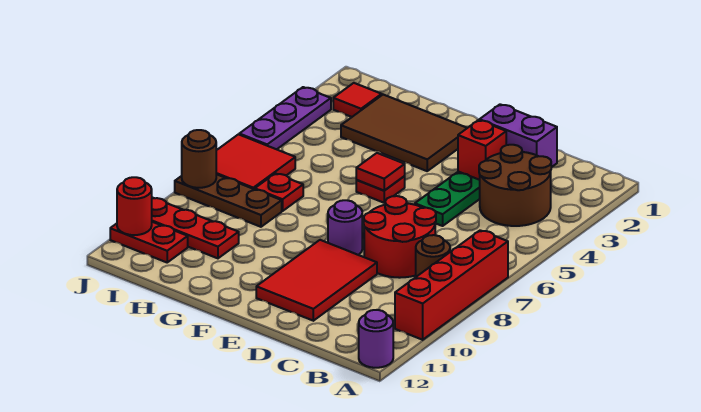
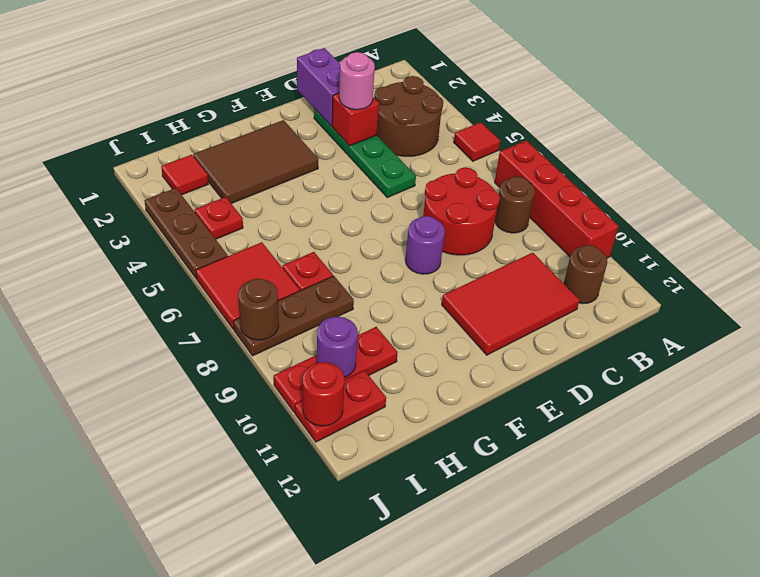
purple round brick A12 level 1 -> purple round brick I10 level 2
none -> brown round brick B11 level 1
purple brick C2:D2 level 2 -> purple brick D1:D2 level 2
none -> pink round brick D3 level 3
red tile D9:E11 level 1 -> red tile C10:E11 level 1
red plate F5 level 1 -> red plate I4 level 1
red tile F5 level 2 -> red tile A5 level 1
purple plate J3:J5 level 1 -> brown plate J3:J5 level 1

